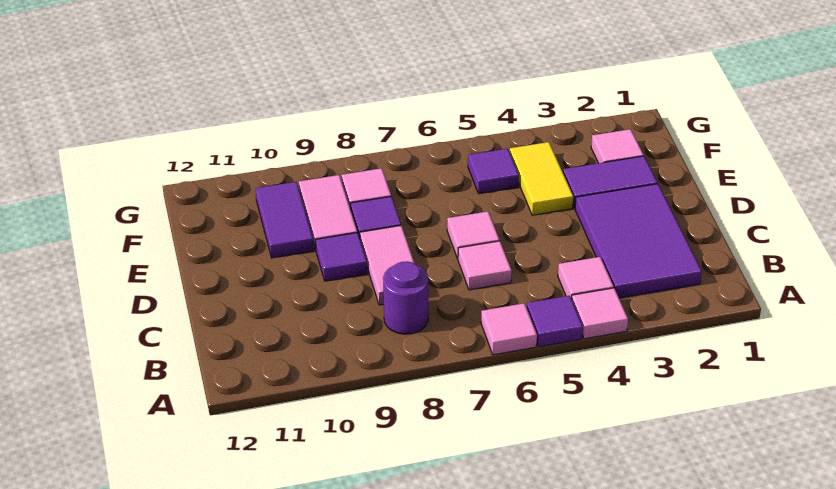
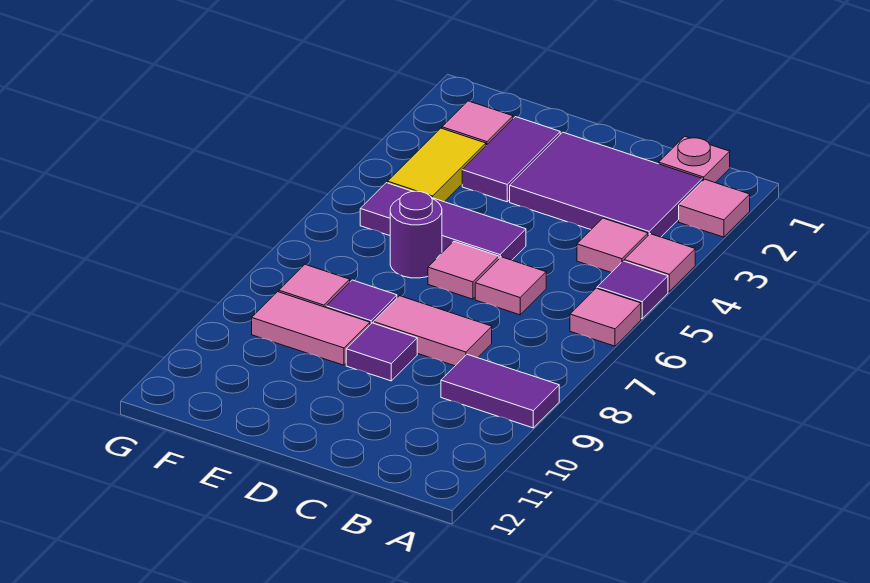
none -> pink tile A2 level 1
none -> pink plate B1 level 1
purple round brick B8 level 1 -> purple round brick E6 level 1
yellow tile E4:F4 level 1 -> yellow tile F3:F4 level 1
purple tile E10:F10 level 1 -> purple tile A9:B9 level 1
purple tile F5 level 1 -> purple tile D5:F5 level 1

